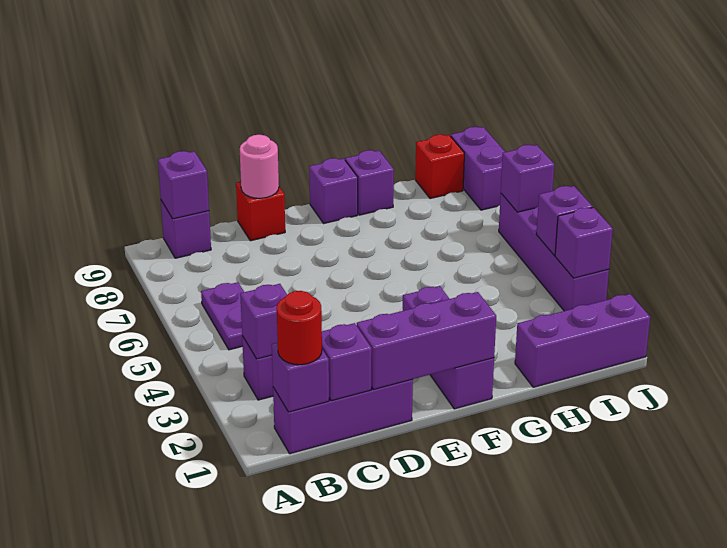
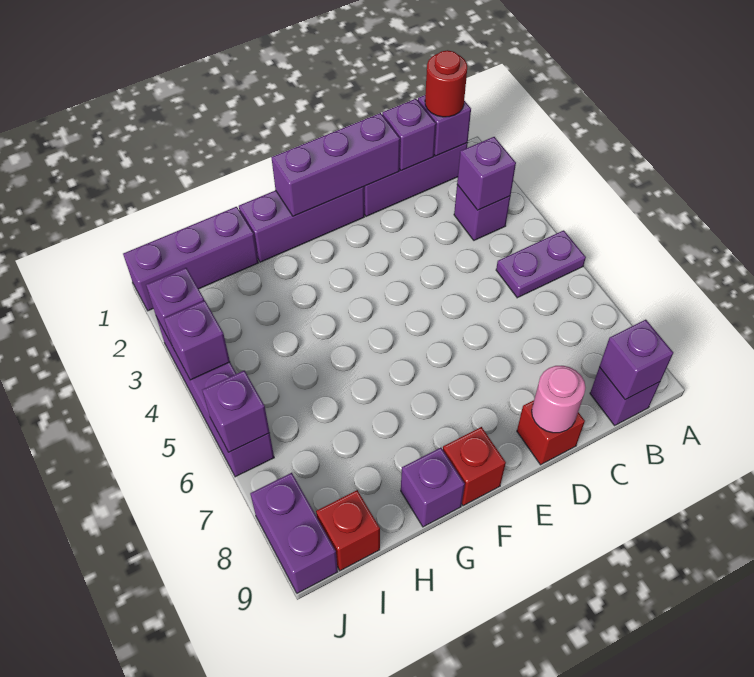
purple plate B5:B6 level 1 -> purple plate A5:B5 level 1
purple brick F1:F3 level 1 -> purple brick E1:G1 level 1
purple brick F9 level 1 -> red brick F9 level 1

